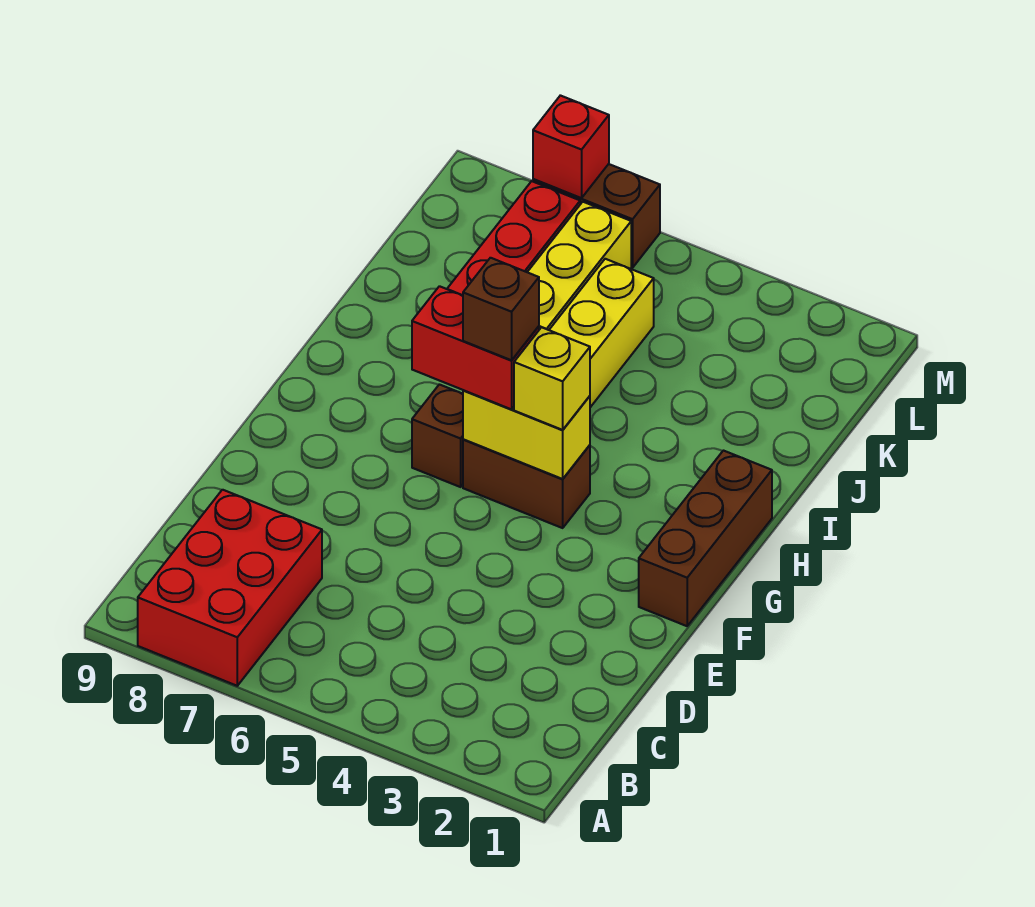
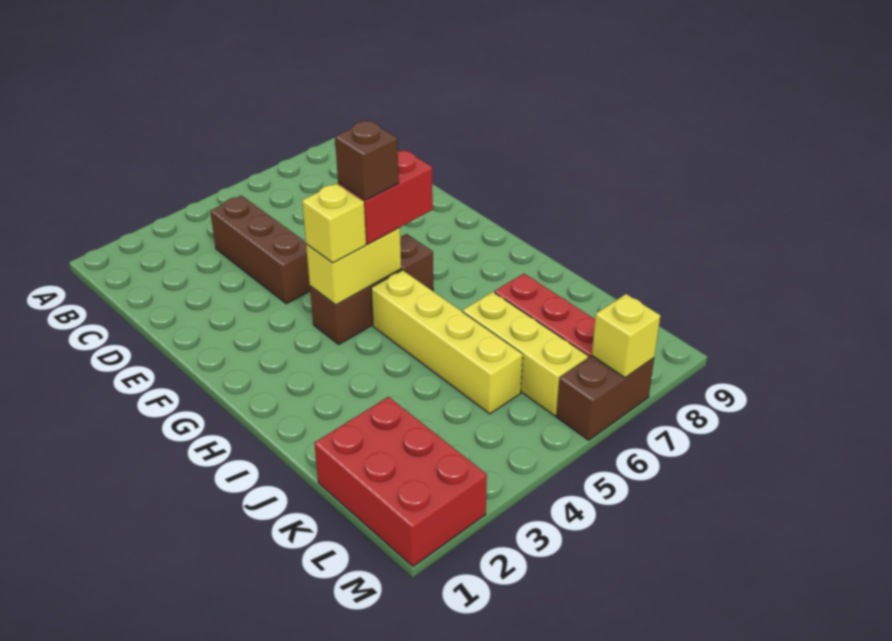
red brick A7:C8 level 1 -> red brick K1:M2 level 1
brown brick F1:H1 level 1 -> brown brick C4:E4 level 1
red brick M7 level 2 -> yellow brick M7 level 2

